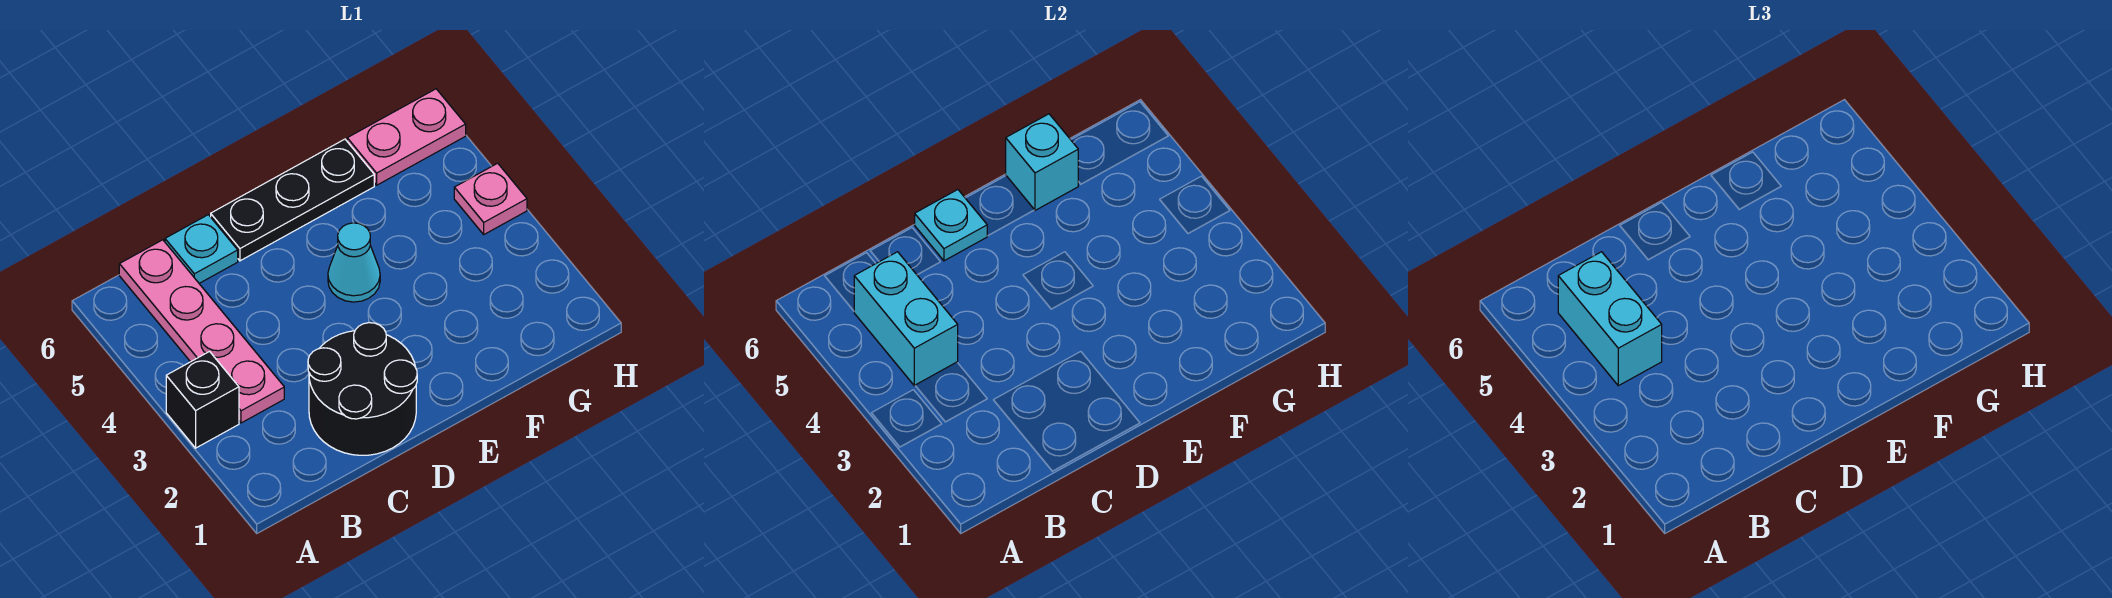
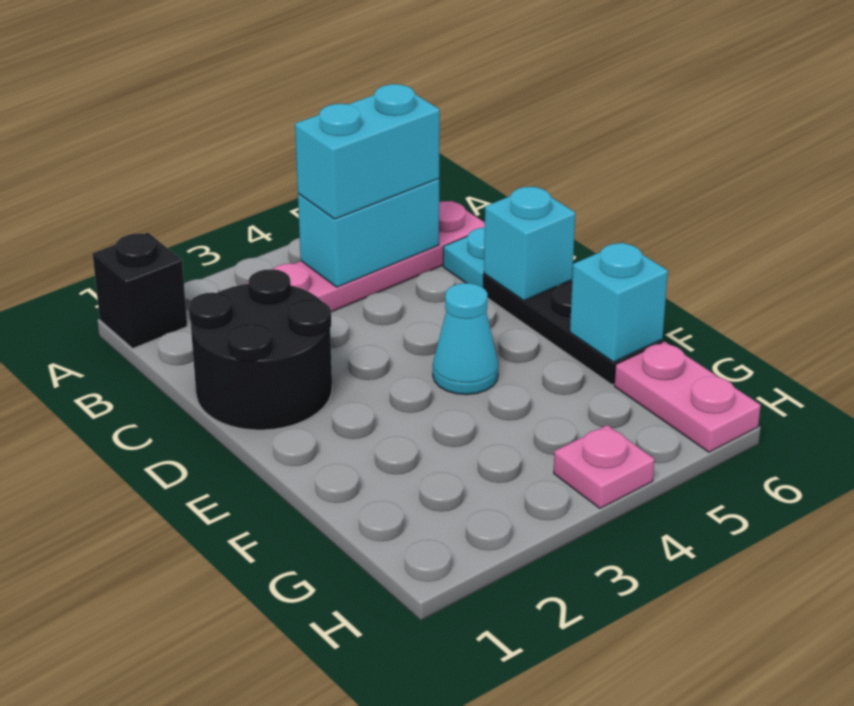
black brick A3 level 1 -> black brick A1 level 1
cyan plate D6 level 2 -> cyan brick D6 level 2

